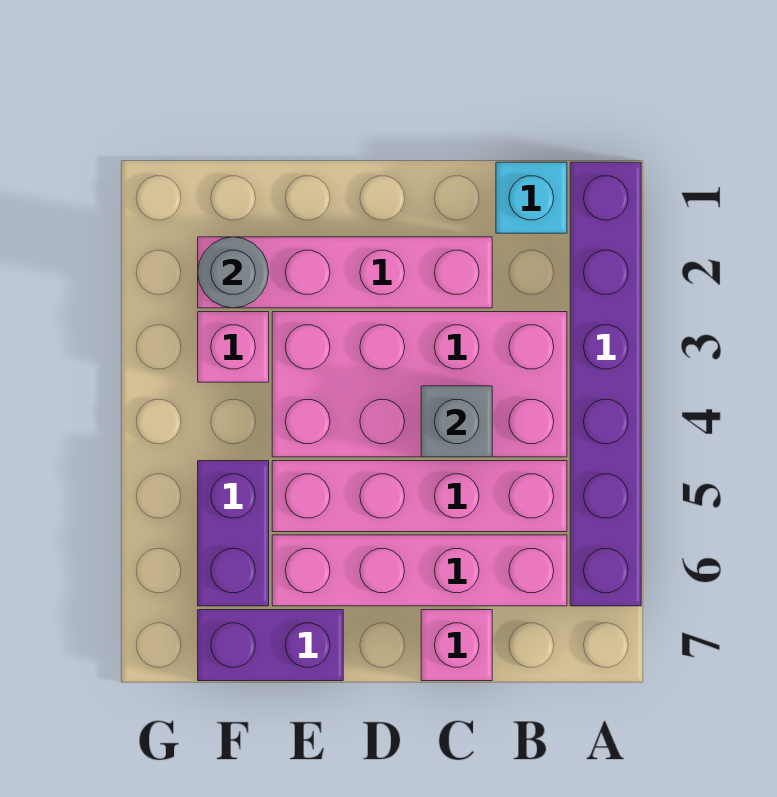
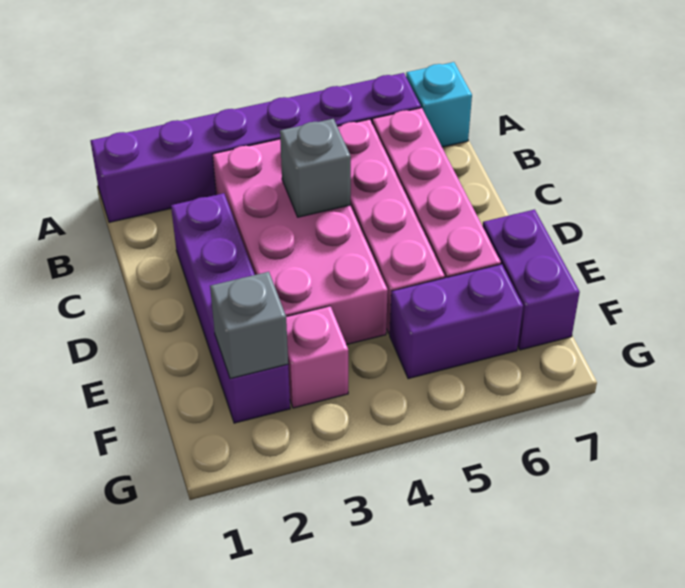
cyan brick B1 level 1 -> cyan brick A7 level 1
pink brick C2:F2 level 1 -> purple brick C2:F2 level 1
pink brick C7 level 1 -> none
grey round brick F2 level 2 -> grey brick F2 level 2

